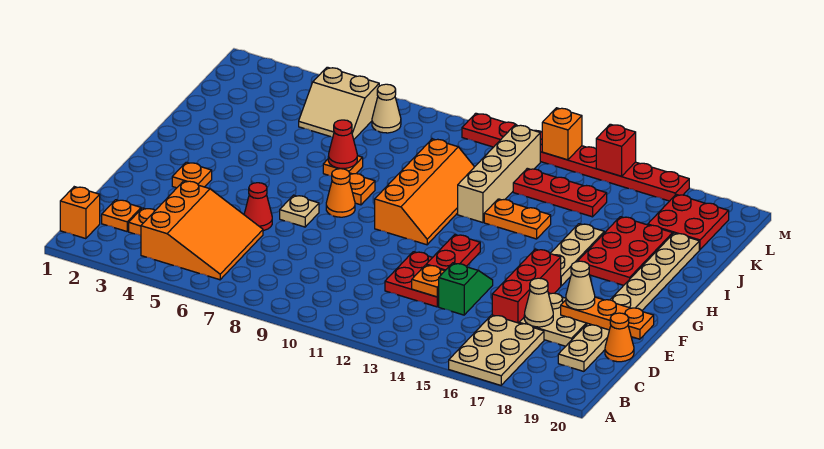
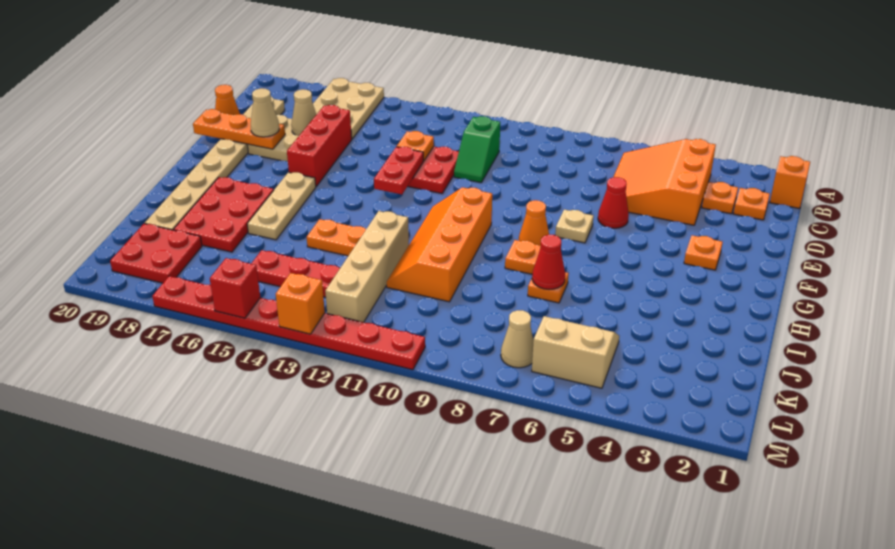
green slope D14:E14 level 1 top D -> green slope C11:D11 level 1 top C

